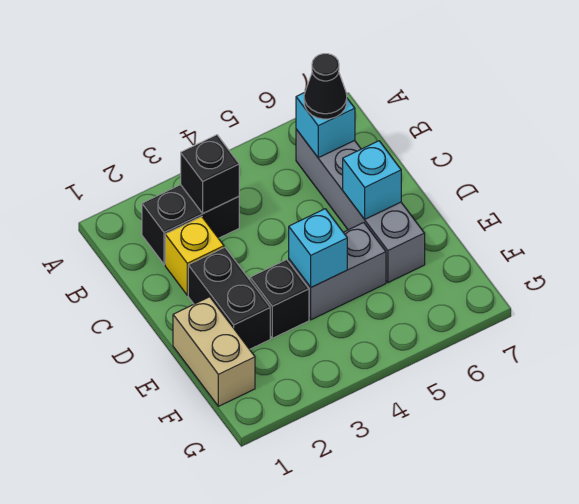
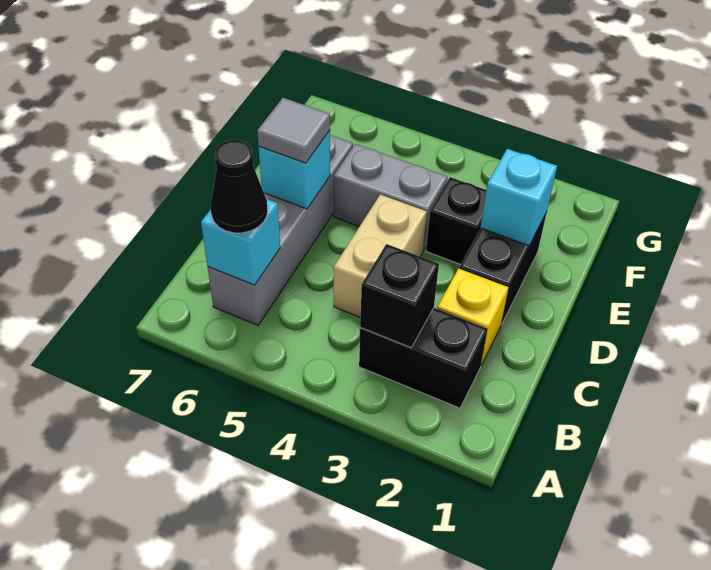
none -> grey tile D6 level 3
tan brick E1:F1 level 1 -> tan brick C4:D4 level 1
cyan brick E4 level 2 -> cyan brick E2 level 2

